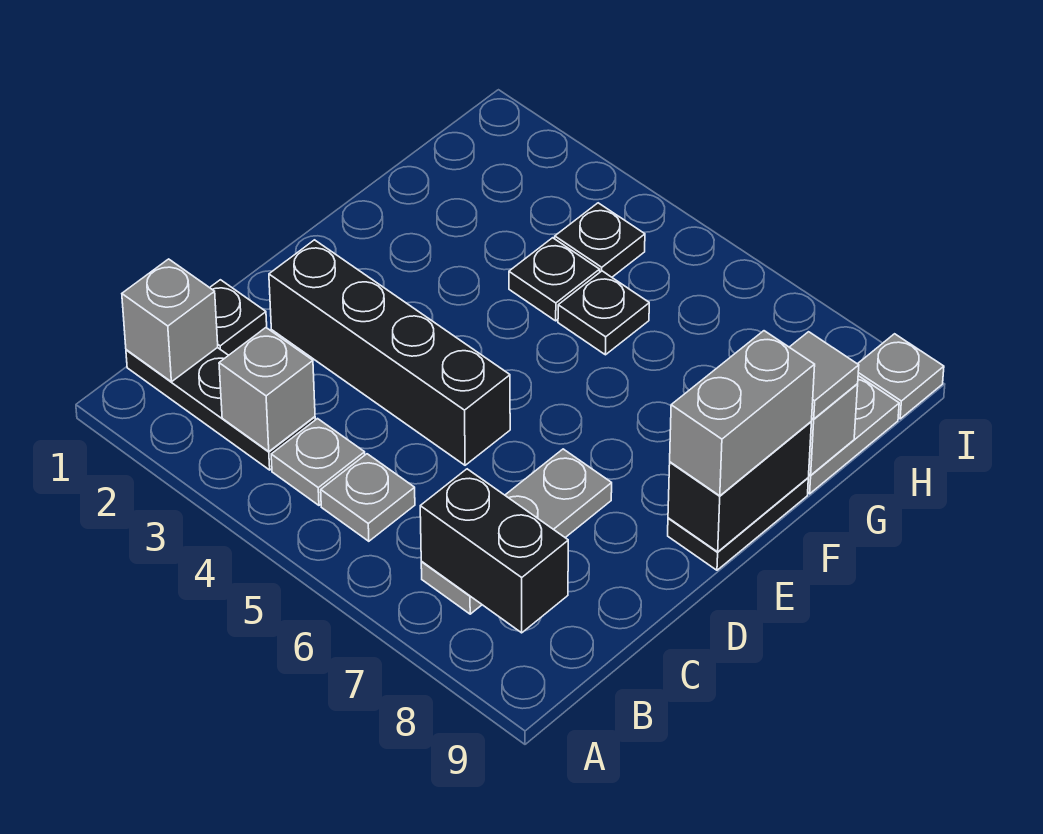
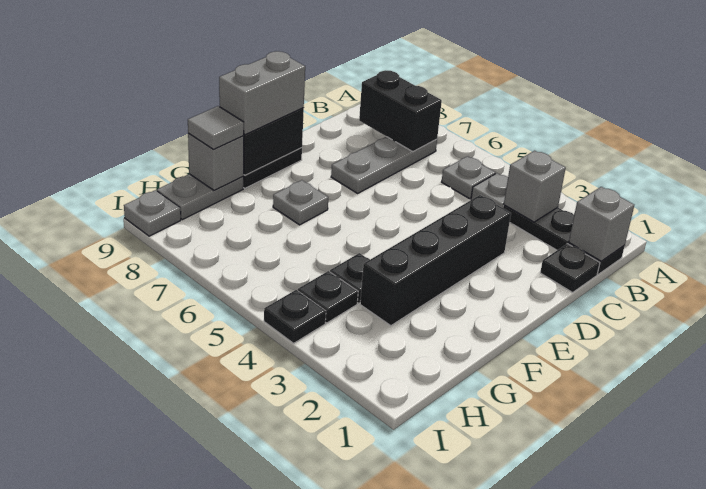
black brick D2:D5 level 1 -> black brick D3:G3 level 1
none -> grey plate F7 level 1
black plate G5 level 1 -> black plate I4 level 1

